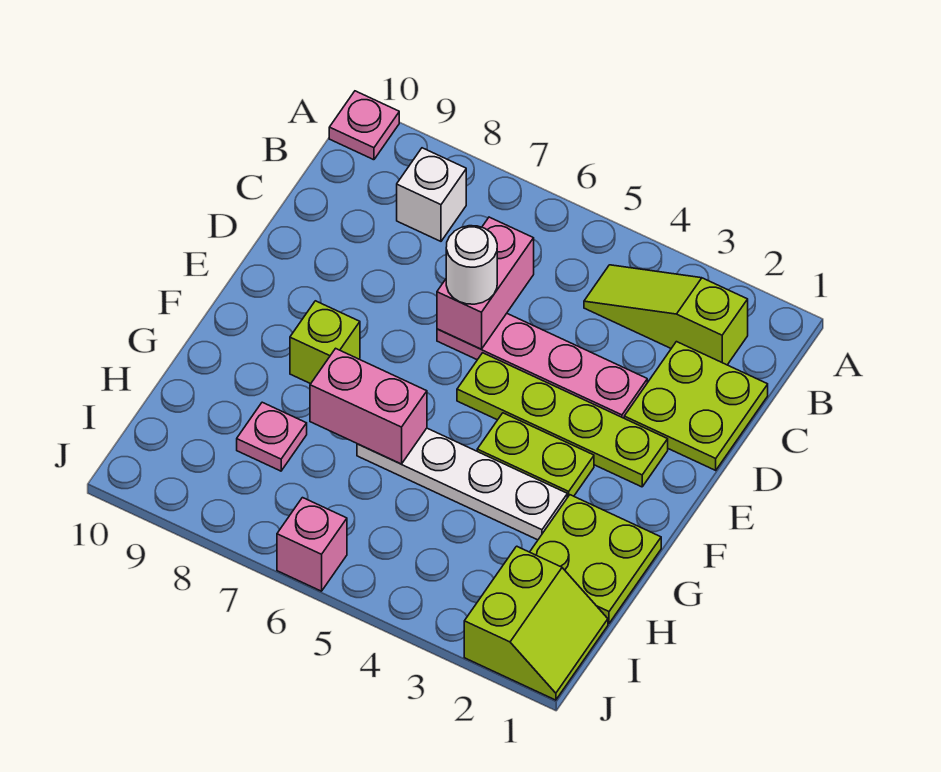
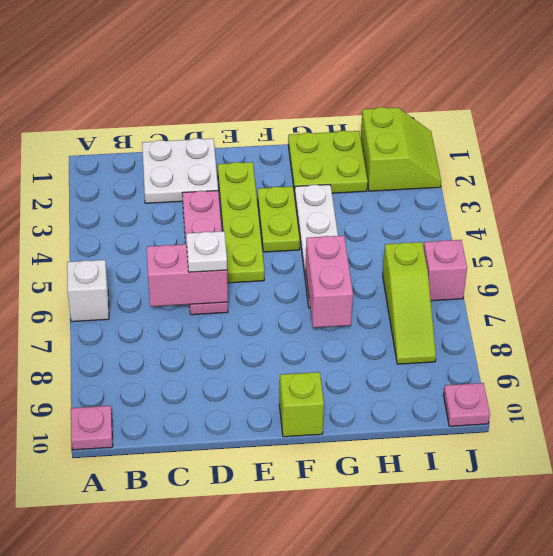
lime slope B2:B4 level 1 top 2 -> lime slope I6:I8 level 1 top 6
white brick B8 level 1 -> white brick A6 level 1
lime plate C1:D2 level 1 -> white plate C1:D2 level 1
white round brick D6 level 3 -> white plate D6 level 3
lime brick F8 level 1 -> lime brick F10 level 1
pink plate H8 level 1 -> pink plate J10 level 1
lime slope I1:J2 level 1 top 2 -> lime slope I1:J2 level 1 top I

